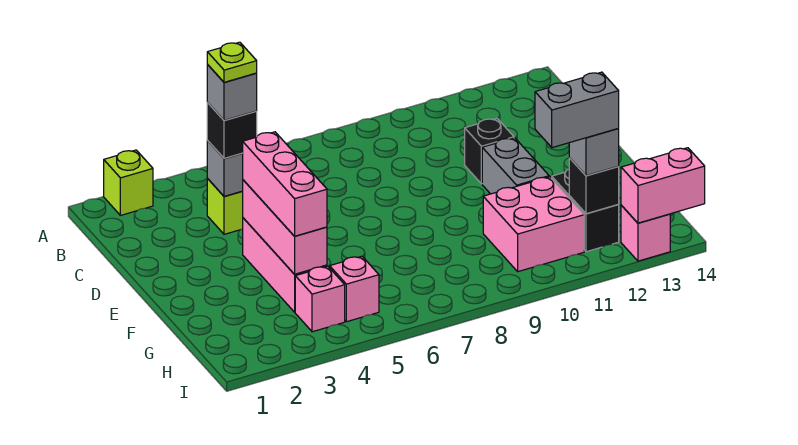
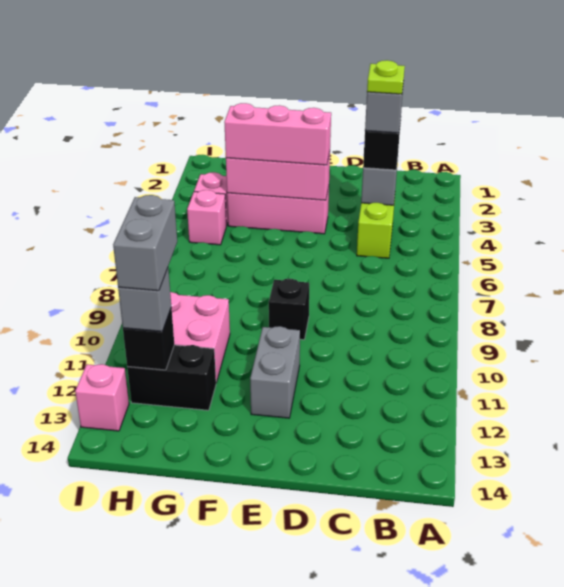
lime brick A2 level 1 -> none
black brick D11 level 1 -> black brick E9 level 1
grey brick E11:F11 level 1 -> grey brick E11:E12 level 1
pink brick I13:I14 level 2 -> none

